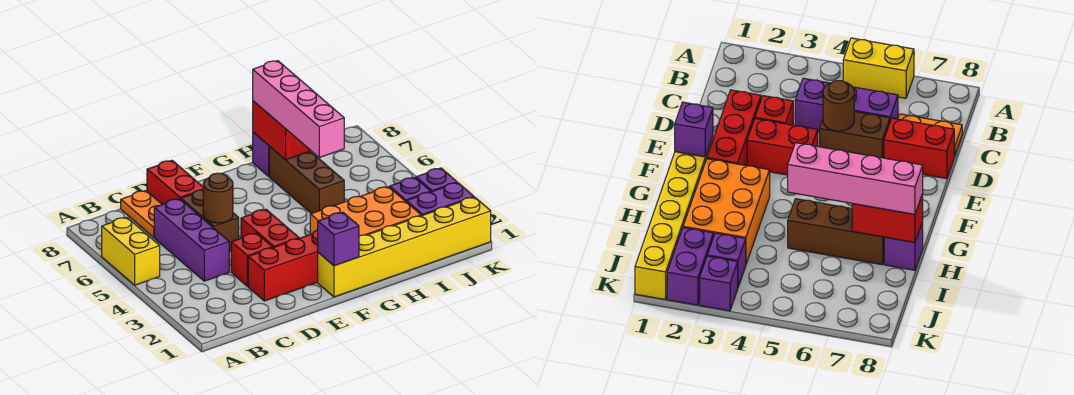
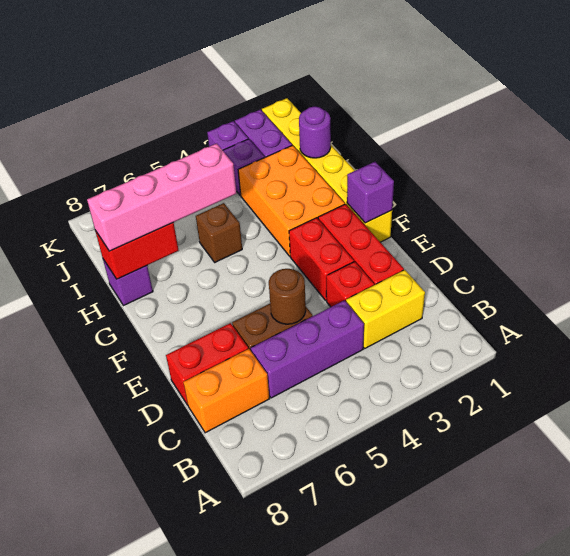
yellow brick A5:A6 level 1 -> yellow brick C2:C3 level 1
orange plate C7:C8 level 1 -> orange brick C7:C8 level 1
red brick E3:E4 level 1 -> red brick E3:F3 level 1
brown brick H5:H7 level 1 -> brown brick H5 level 1
none -> purple round brick I1 level 2

